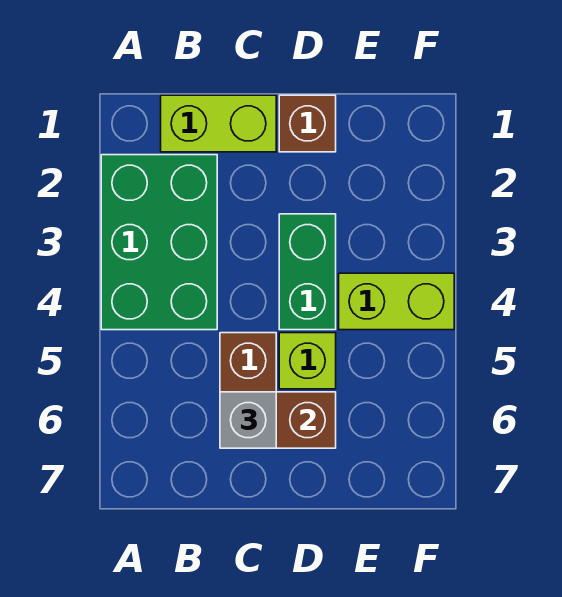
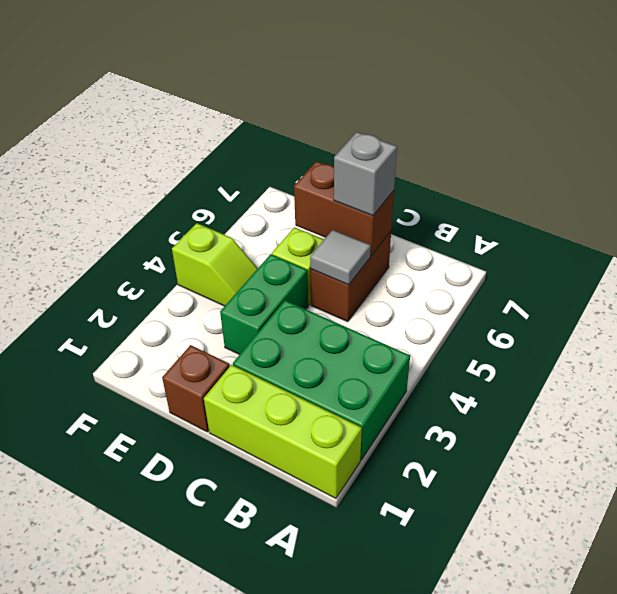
green brick A2:B4 level 1 -> green brick A2:C3 level 1
lime brick B1:C1 level 1 -> lime brick A1:C1 level 1
none -> grey tile C5 level 2
lime brick E4:F4 level 1 -> lime slope E4:F4 level 1 top F

